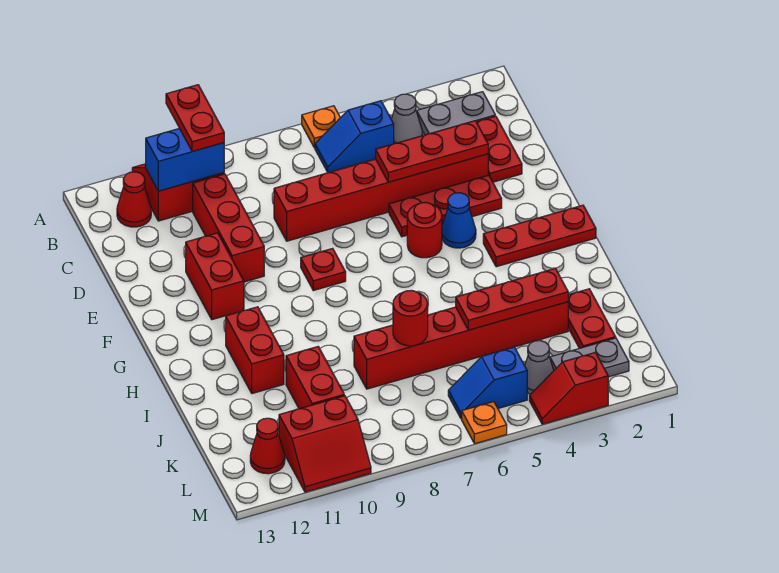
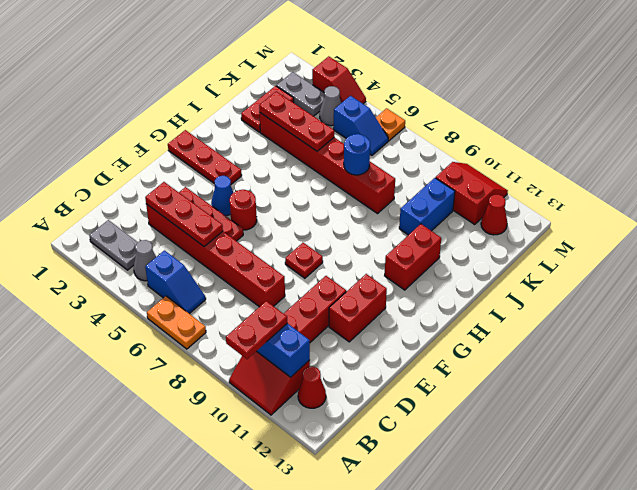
orange plate A6 level 1 -> orange plate A6:A7 level 1
red plate C2:D2 level 1 -> none
red round brick J7 level 2 -> blue round brick J7 level 2
red brick J10:K10 level 1 -> blue brick J10:K10 level 1

